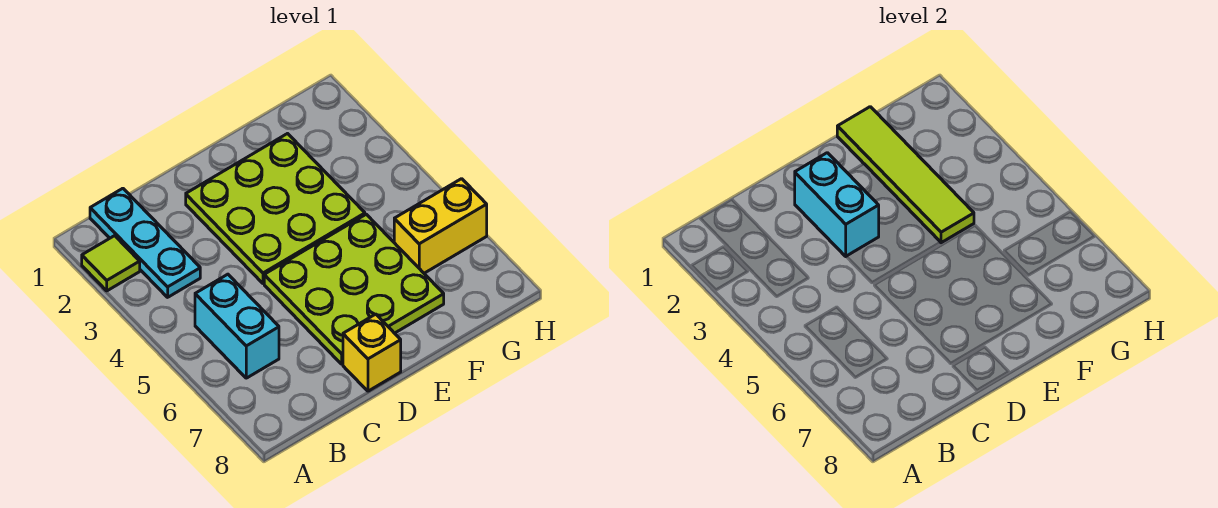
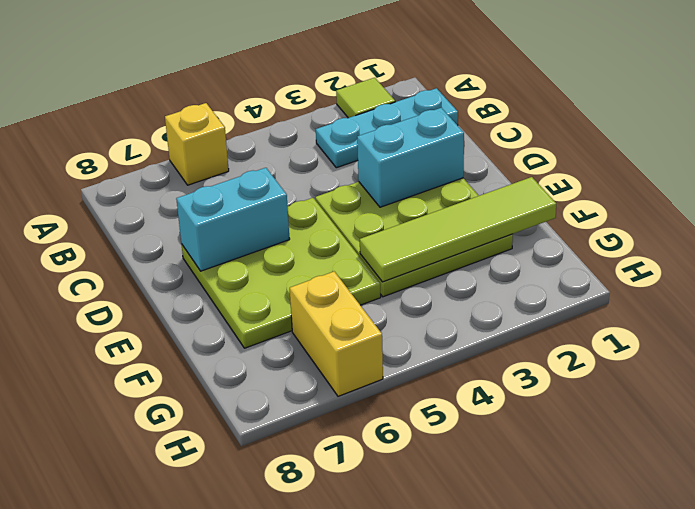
cyan brick B5:B6 level 1 -> cyan brick D6:D7 level 2
yellow brick D8 level 1 -> yellow brick A6 level 1

